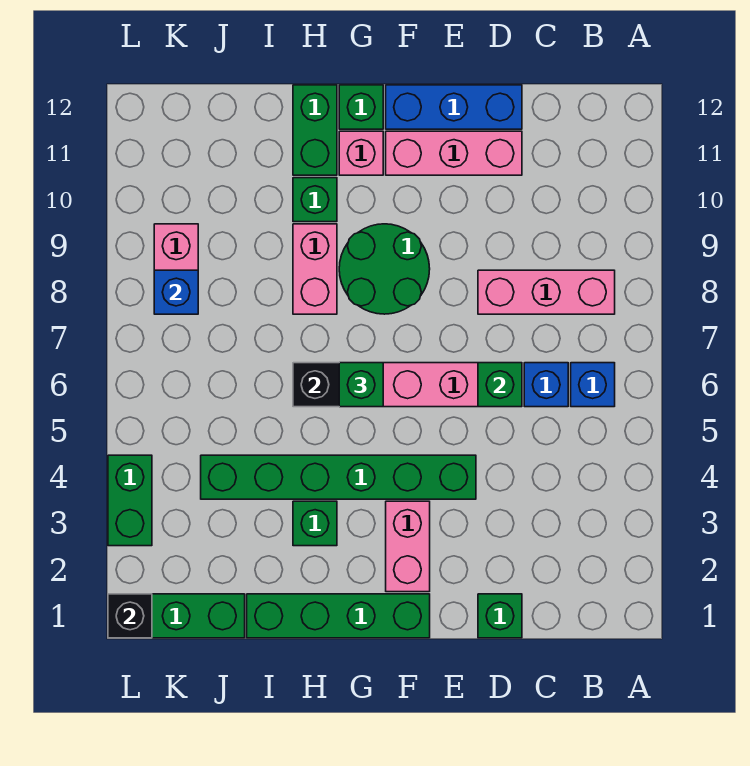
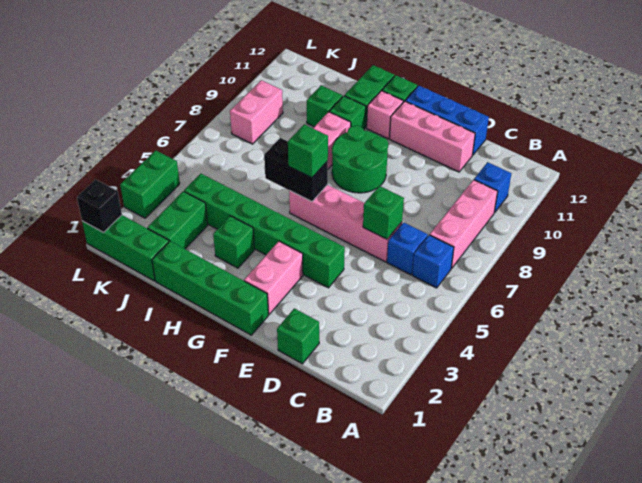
pink brick B8:D8 level 1 -> pink brick B7:B9 level 1
none -> green brick I10 level 1
none -> green brick J2:J3 level 1
blue brick K8 level 2 -> blue brick B10 level 1

